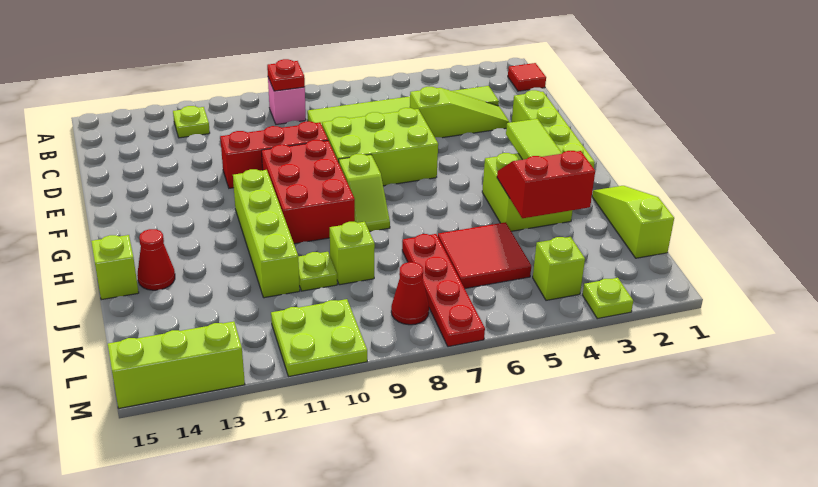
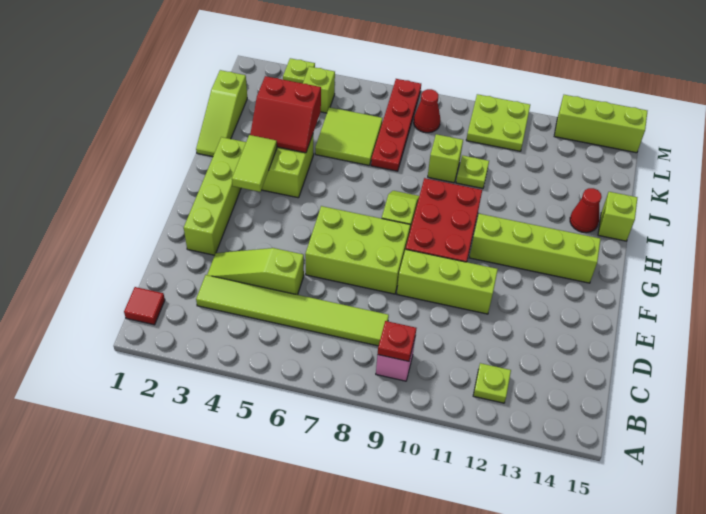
red brick E9:E11 level 1 -> lime brick E9:E11 level 1
lime brick G11:J11 level 1 -> lime brick G11:G14 level 1
red tile J5:K6 level 1 -> lime tile J5:K6 level 1

